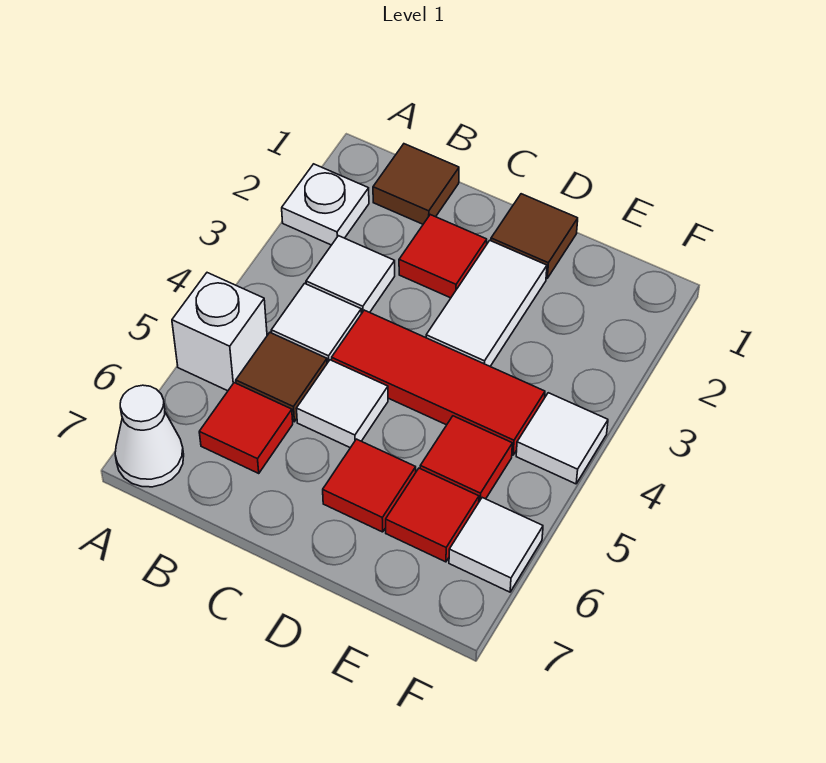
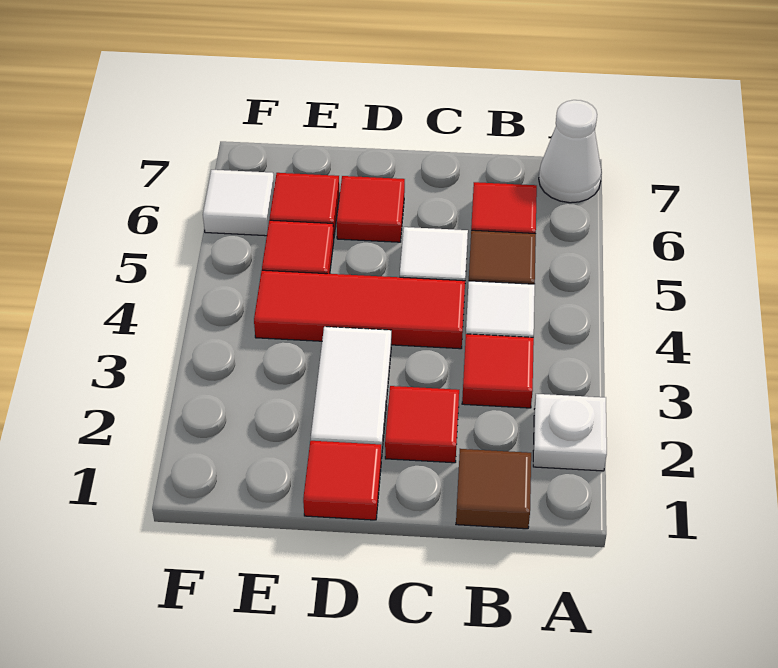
white brick A5 level 1 -> none
white tile B3 level 1 -> red tile B3 level 1
brown tile D1 level 1 -> red tile D1 level 1
white tile F4 level 1 -> none

